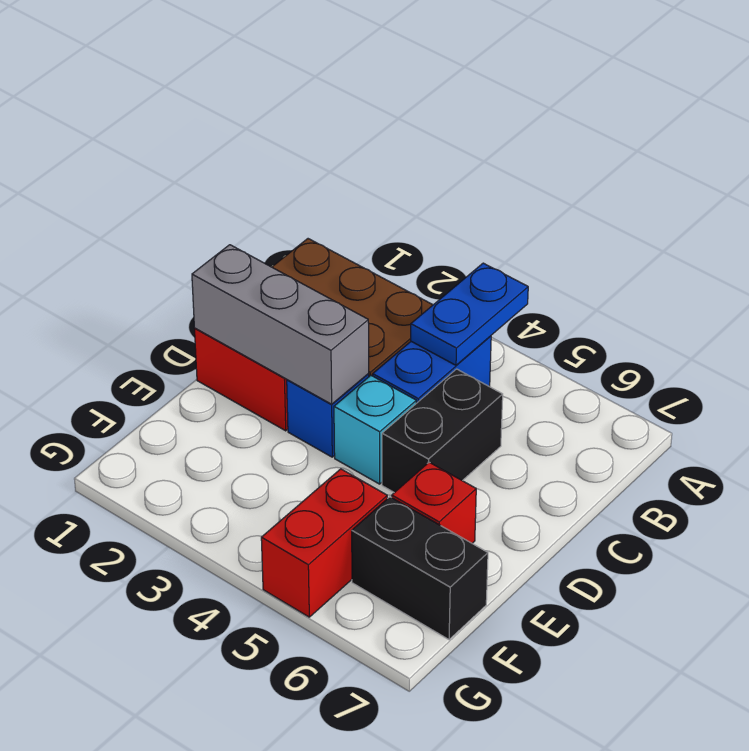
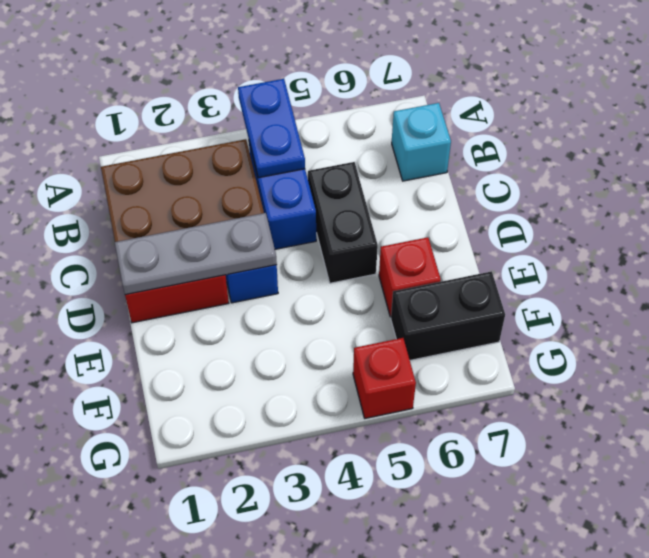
grey brick D1:D3 level 2 -> grey plate D1:D3 level 2
cyan brick D4 level 1 -> cyan brick B7 level 1
red brick F5:G5 level 1 -> red brick G5 level 1

